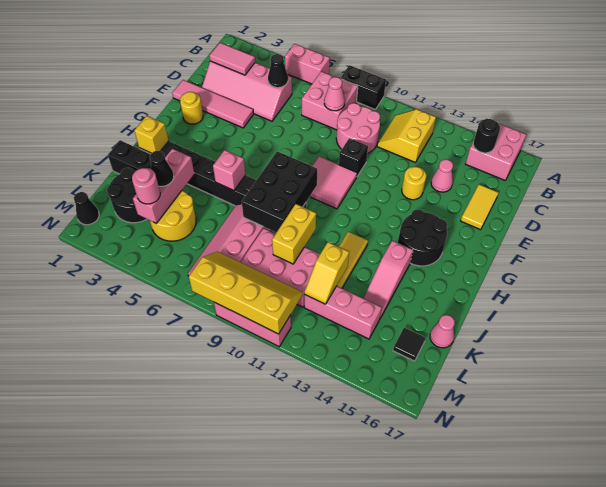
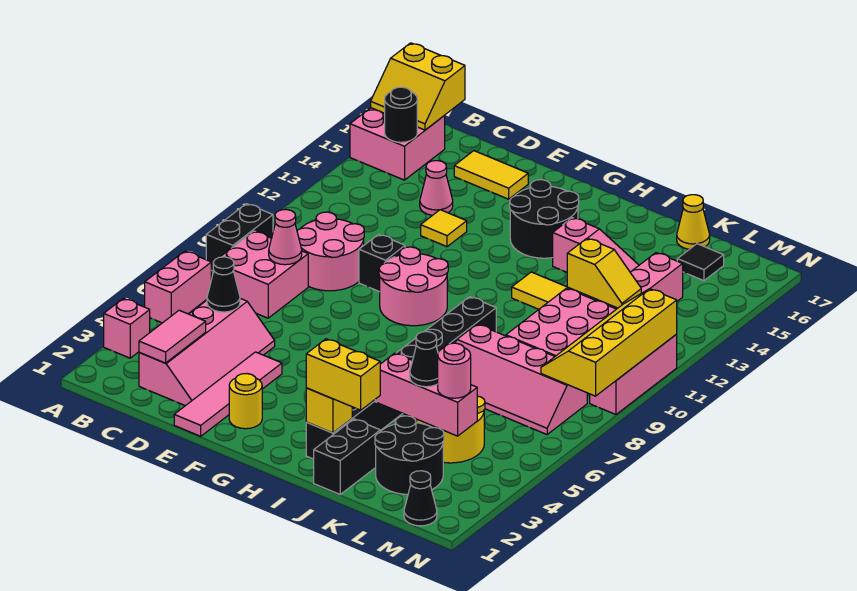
yellow slope B11:C12 level 1 top 12 -> yellow slope A16:B17 level 2 top 17
yellow round brick E13 level 1 -> yellow tile E13 level 1
pink tile F9:G10 level 1 -> pink round brick F9:G10 level 1
black brick H8:J9 level 2 -> none
pink brick I6 level 2 -> pink brick A3 level 1
yellow brick J10:K10 level 2 -> yellow brick I2:J2 level 3
pink cone K17 level 1 -> yellow cone K17 level 1

